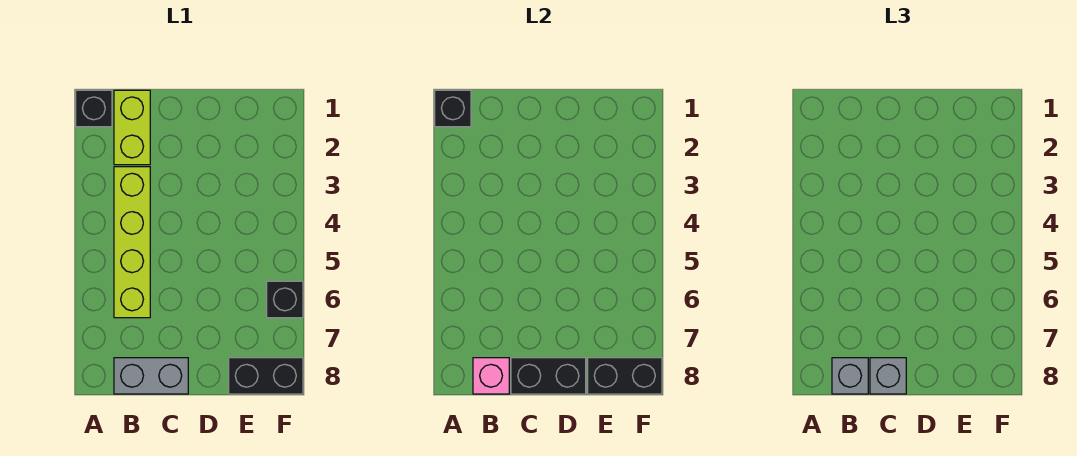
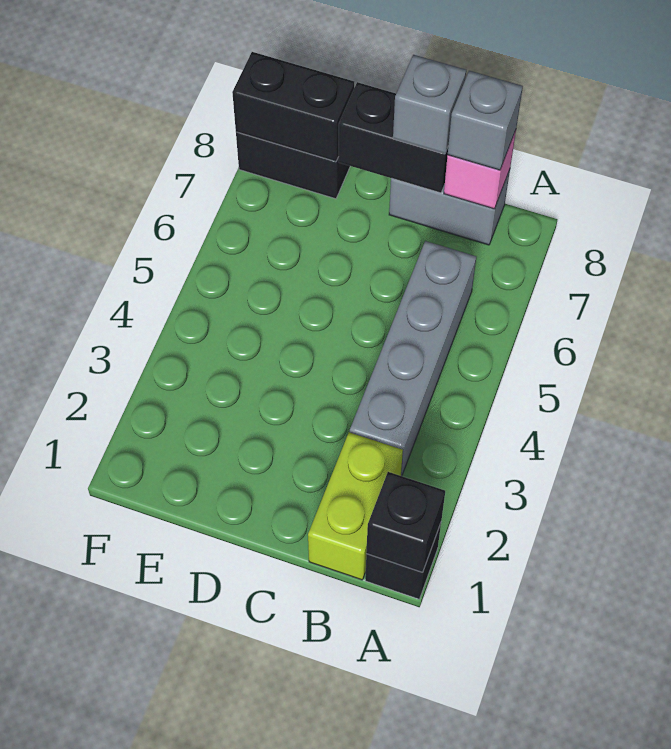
lime brick B3:B6 level 1 -> grey brick B3:B6 level 1
black brick F6 level 1 -> none

